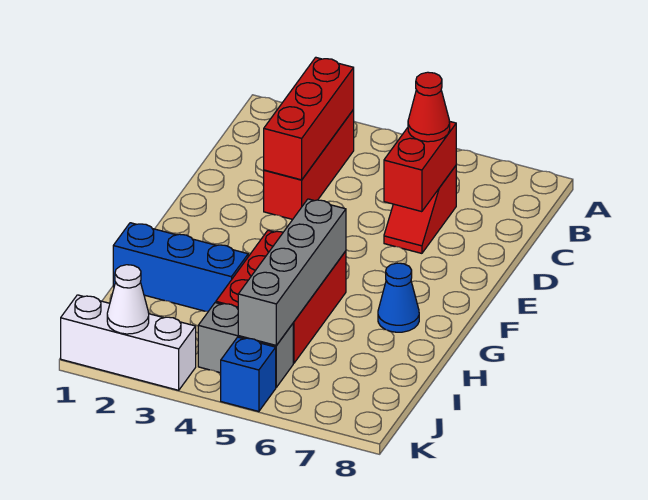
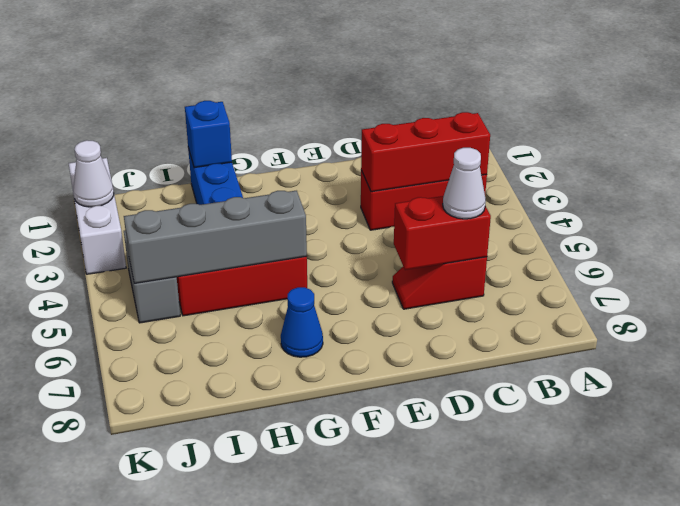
red cone C6 level 3 -> white cone C6 level 3
blue brick K5 level 1 -> blue brick H1 level 2

